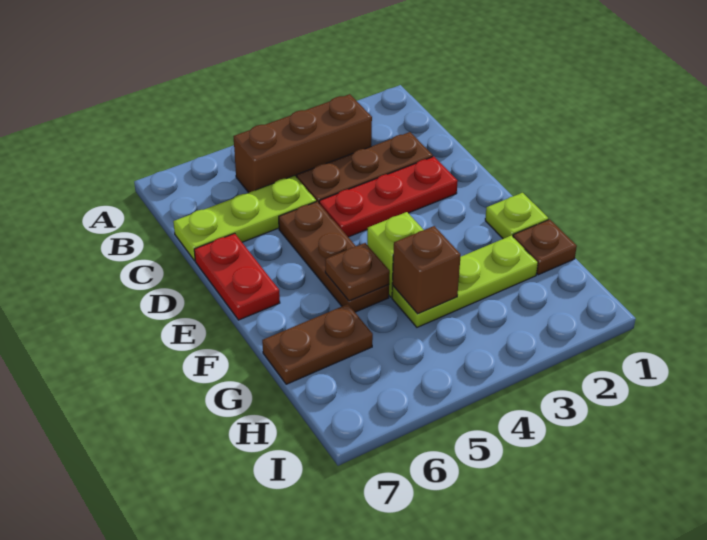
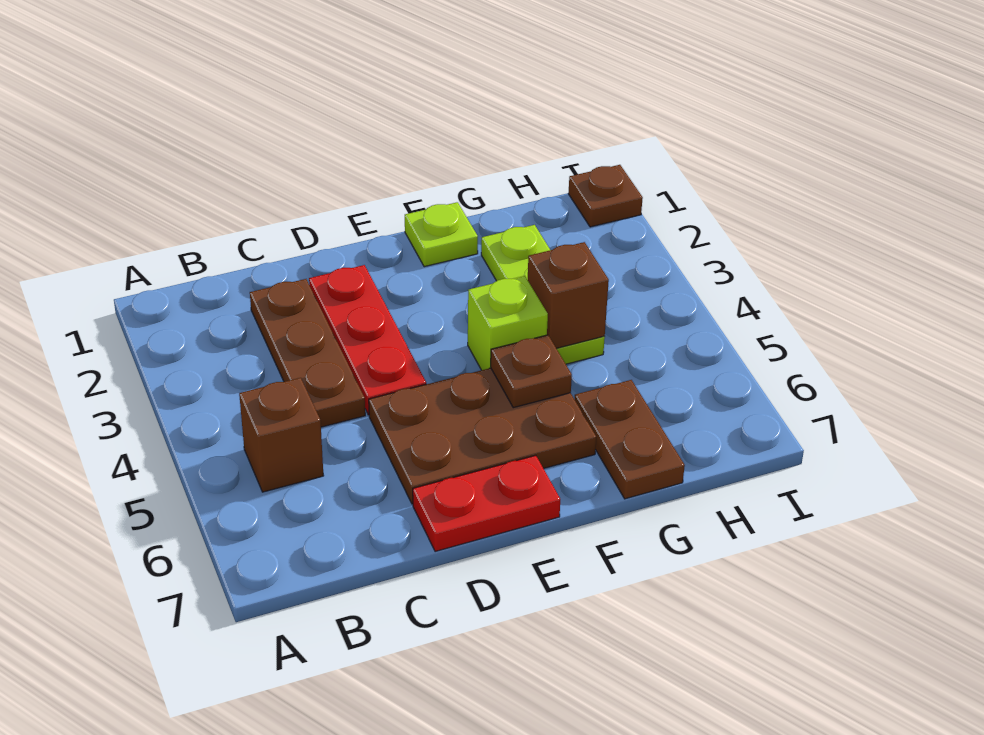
brown brick B3:B5 level 1 -> brown brick B5 level 1
lime plate C5:C7 level 1 -> none
brown plate D5:F5 level 1 -> brown plate D5:F6 level 1
brown plate G1 level 1 -> brown plate I1 level 1

